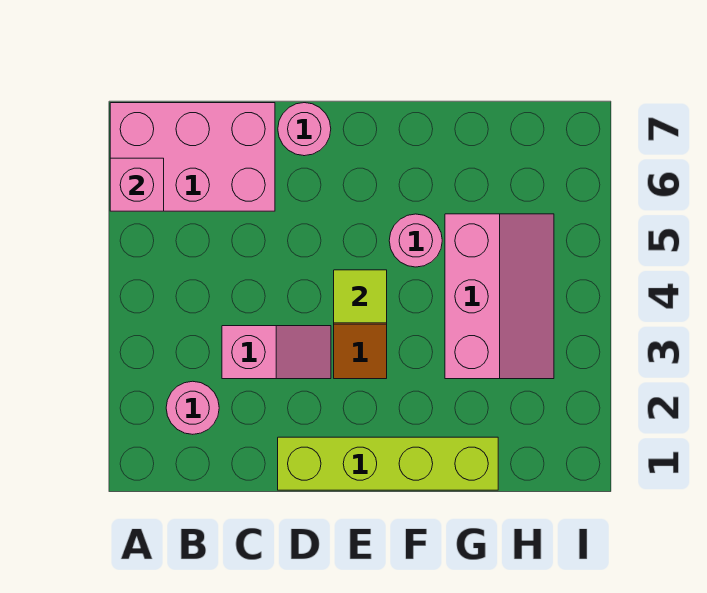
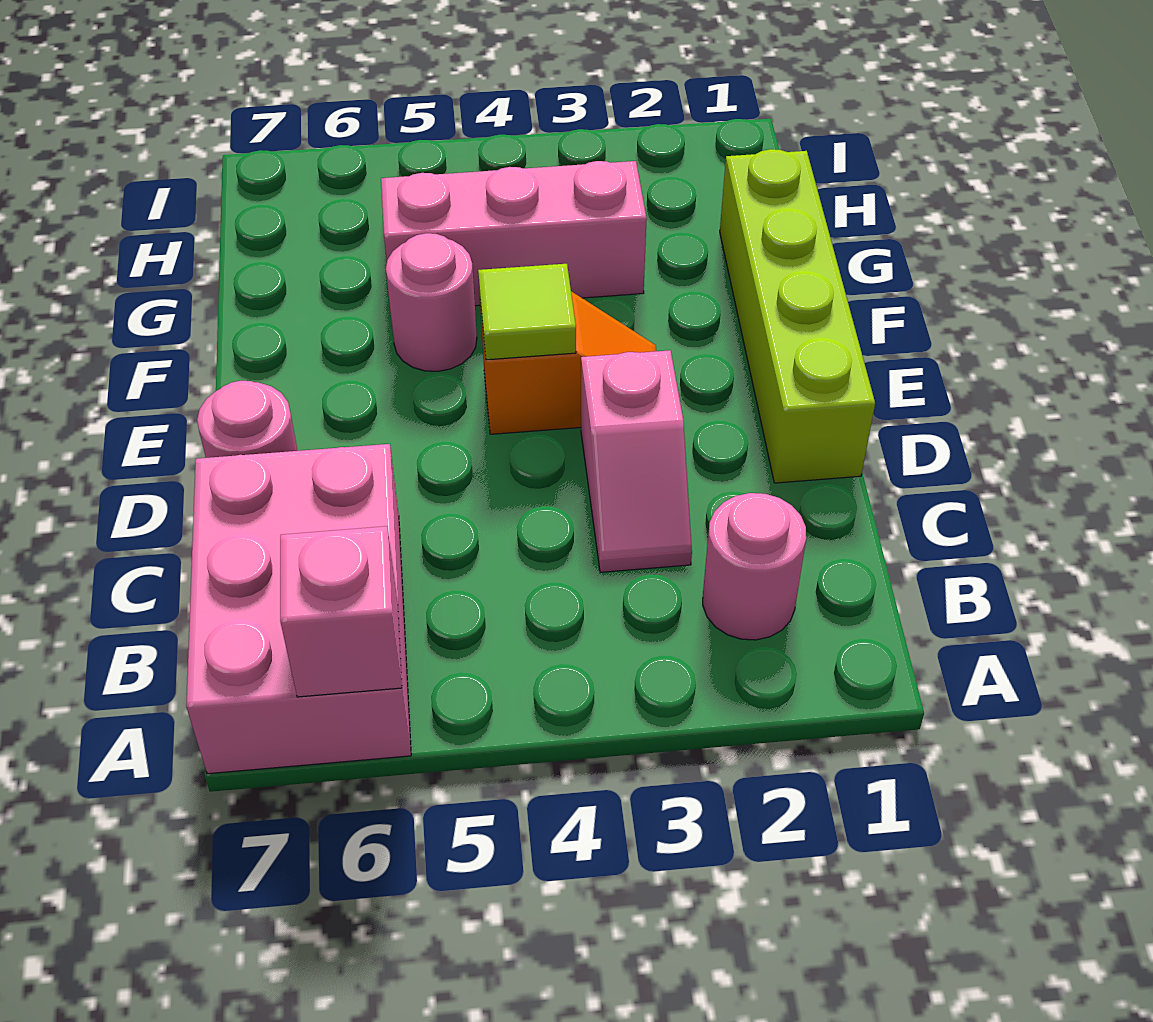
pink slope C3:D3 level 1 top C -> pink slope C3:D3 level 1 top D

